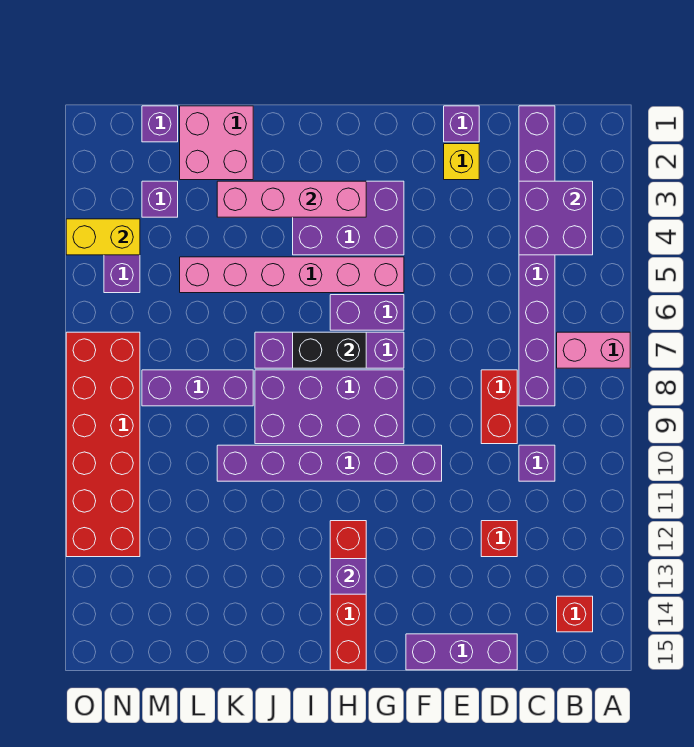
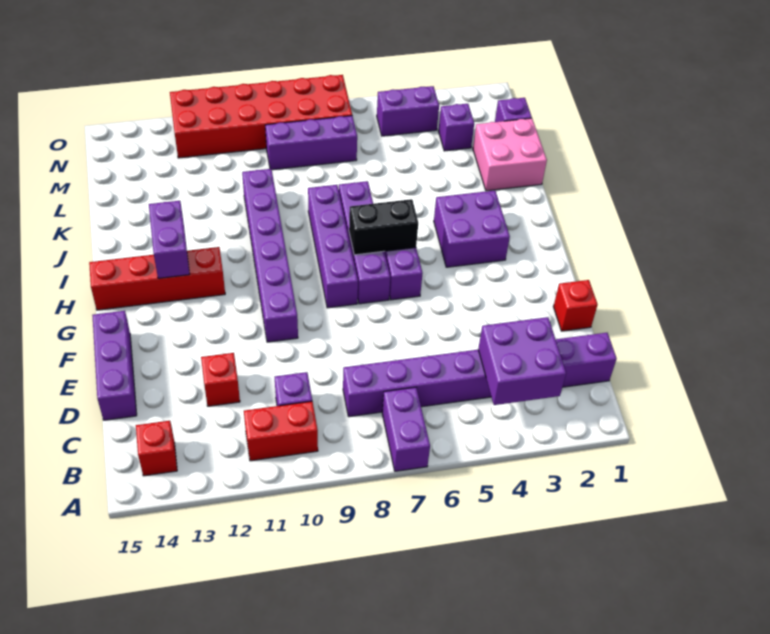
pink brick A7:B7 level 1 -> purple brick A7:B7 level 1
red brick D8:D9 level 1 -> red brick B10:B11 level 1
purple brick E1 level 1 -> red brick E1 level 1
yellow brick E2 level 1 -> none
purple brick G3:I4 level 1 -> purple brick H3:I4 level 1
pink brick G5:L5 level 1 -> none
purple brick G8:J9 level 1 -> purple brick G8:J8 level 1
pink brick H3:K3 level 2 -> none
black brick H7:I7 level 2 -> black brick H6:H7 level 2
purple brick H13 level 2 -> purple brick H13:I13 level 2
purple brick K8:M8 level 1 -> purple brick M7:M9 level 1
yellow brick N4:O4 level 2 -> none

